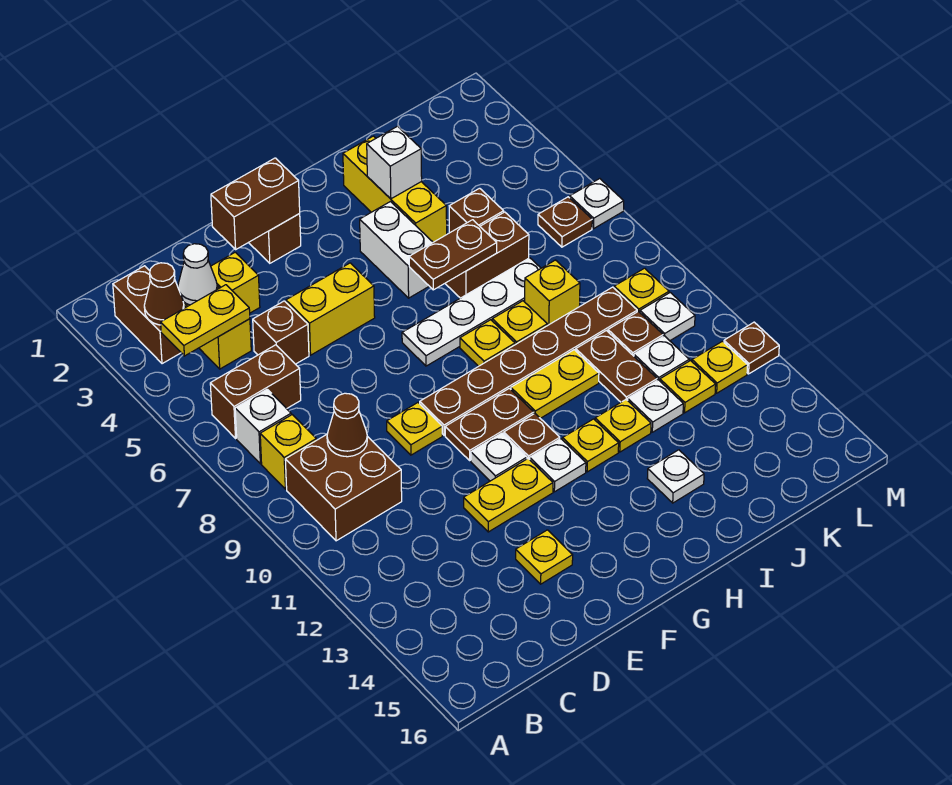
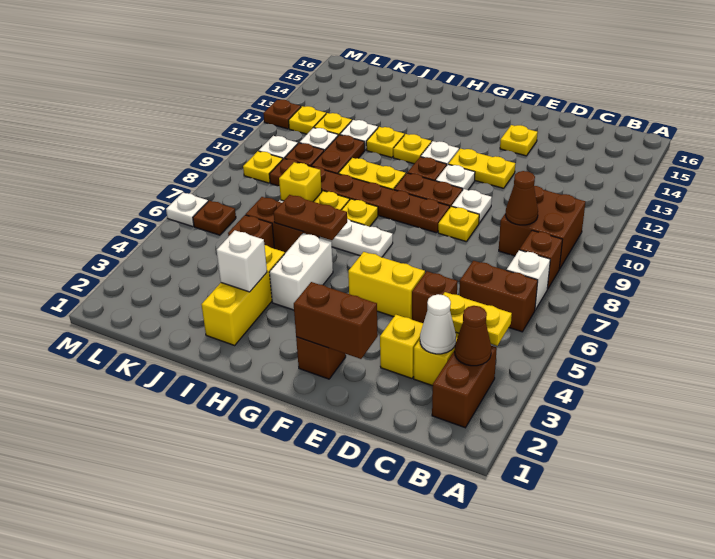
yellow brick B8 level 1 -> brown brick B8 level 1
white plate I14 level 1 -> white plate E10 level 1

